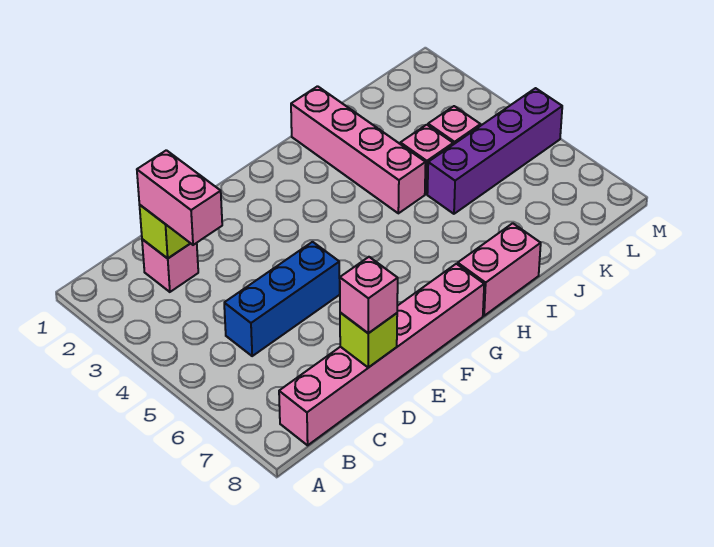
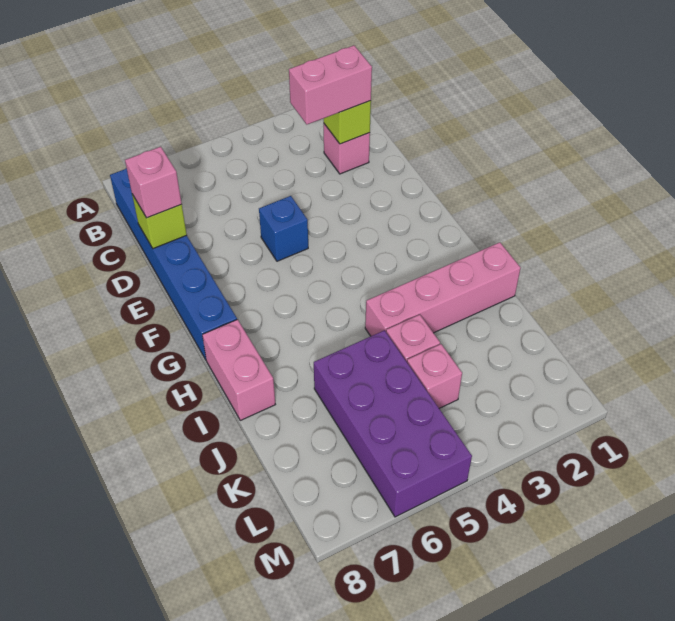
pink brick B8:G8 level 1 -> blue brick B8:G8 level 1
blue brick C5:E5 level 1 -> blue brick E5 level 1
purple brick J5:M5 level 1 -> purple brick J5:M6 level 1

